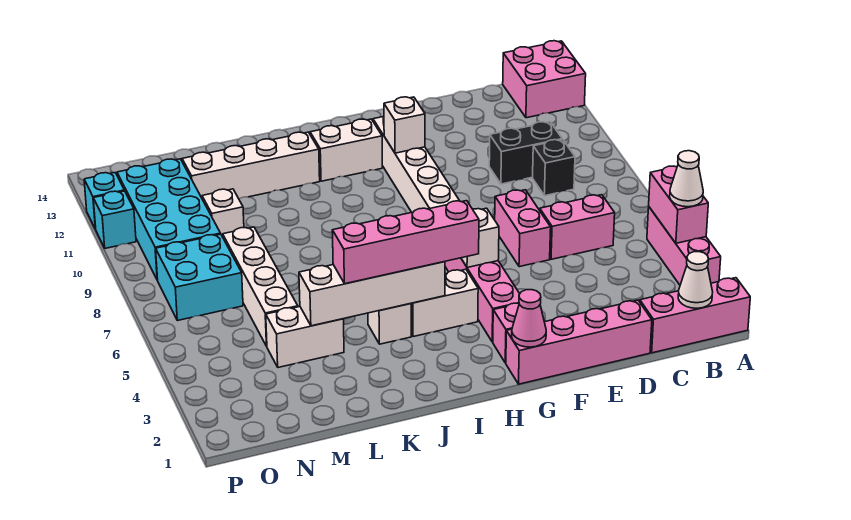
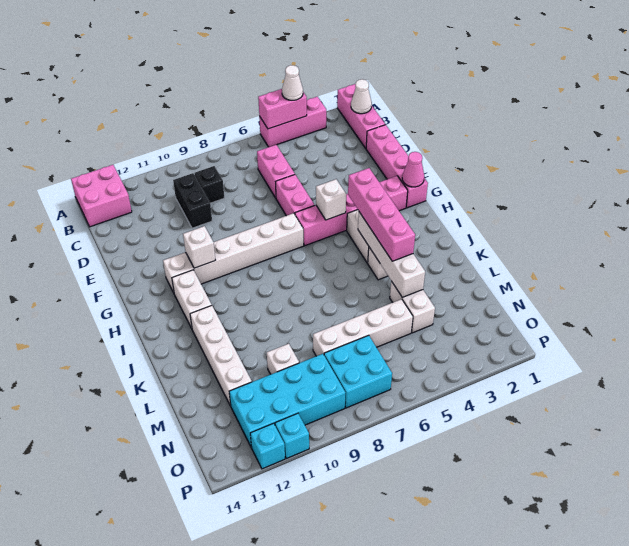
pink brick E6:E7 level 1 -> pink brick E6:F6 level 1

